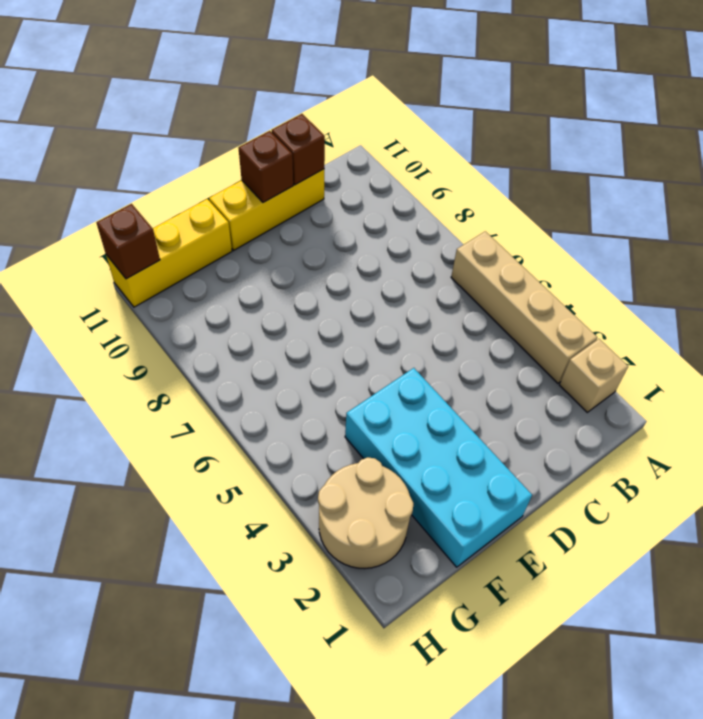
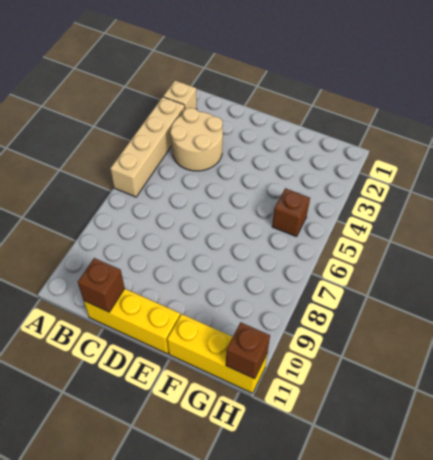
brown brick D11 level 2 -> brown brick G5 level 1
cyan brick E1:F4 level 1 -> none
tan round brick G2:H3 level 1 -> tan round brick B3:C4 level 1

